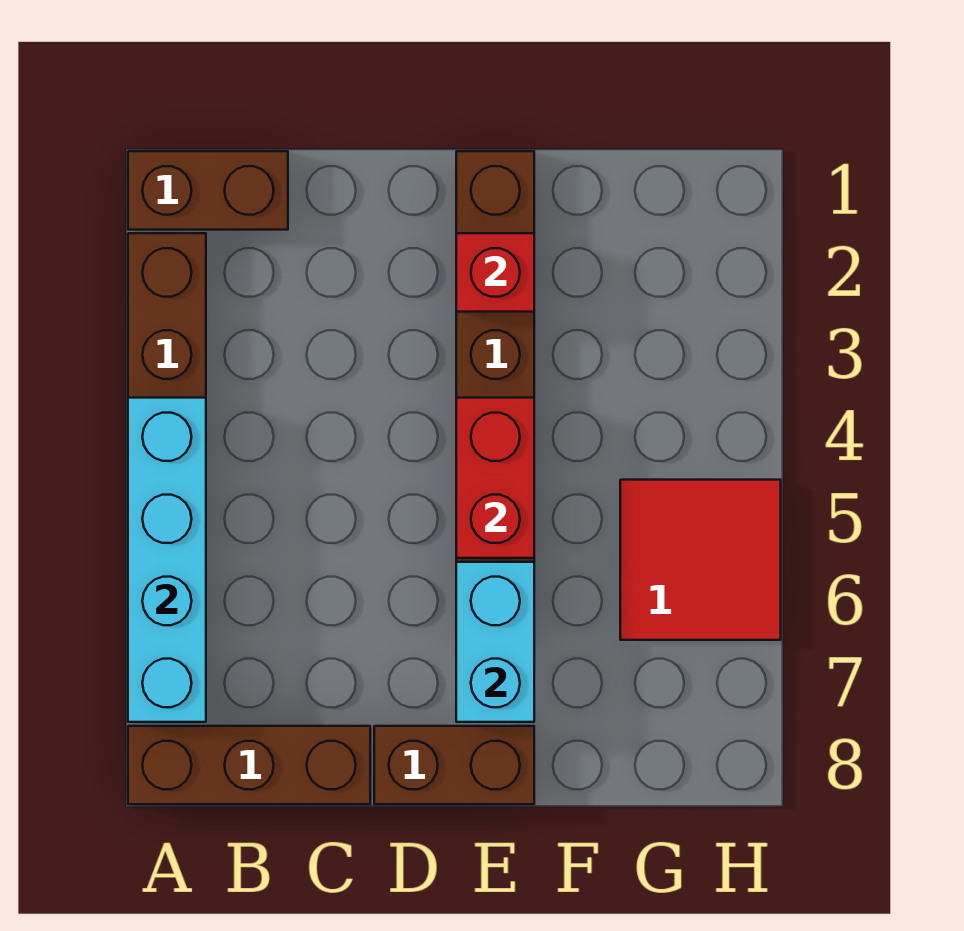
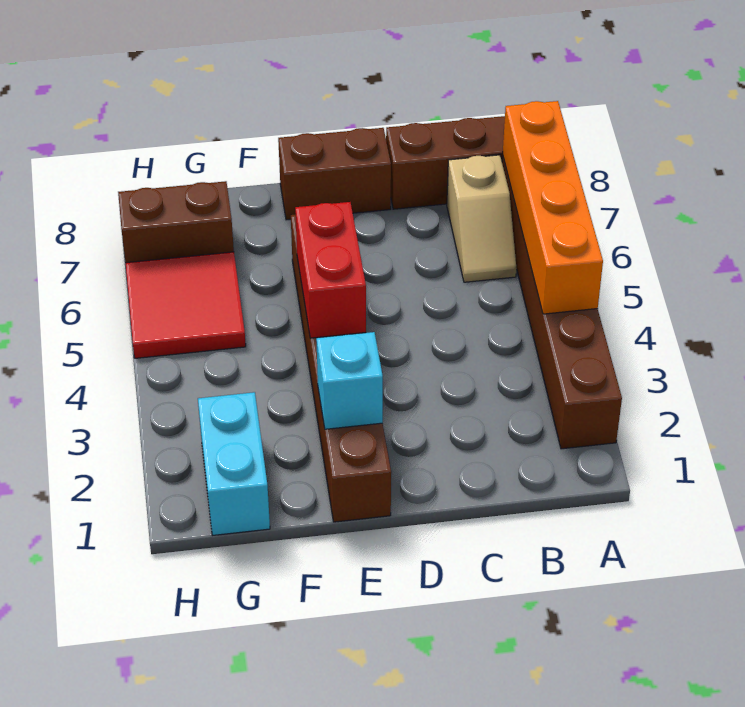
brown brick A1:B1 level 1 -> brown brick G7:H7 level 1
cyan brick A4:A7 level 2 -> orange brick A4:A7 level 2
none -> tan slope B6:B7 level 1 top 7
red brick E2 level 2 -> cyan brick E2 level 2
cyan brick E6:E7 level 2 -> cyan brick G1:G2 level 1

